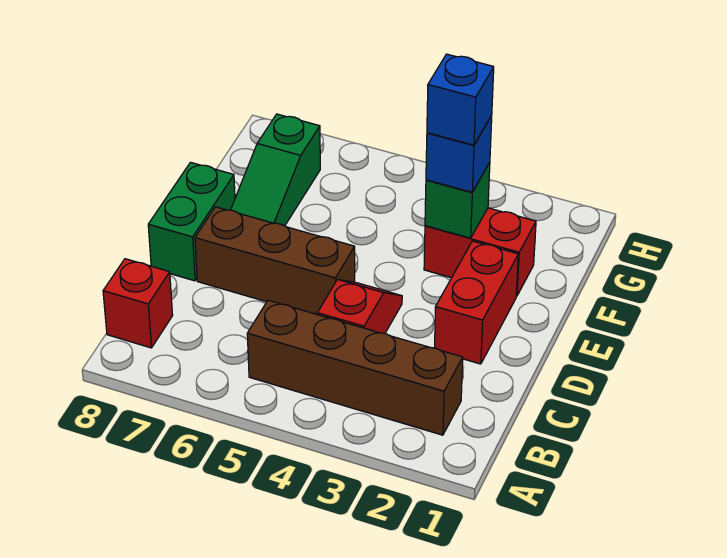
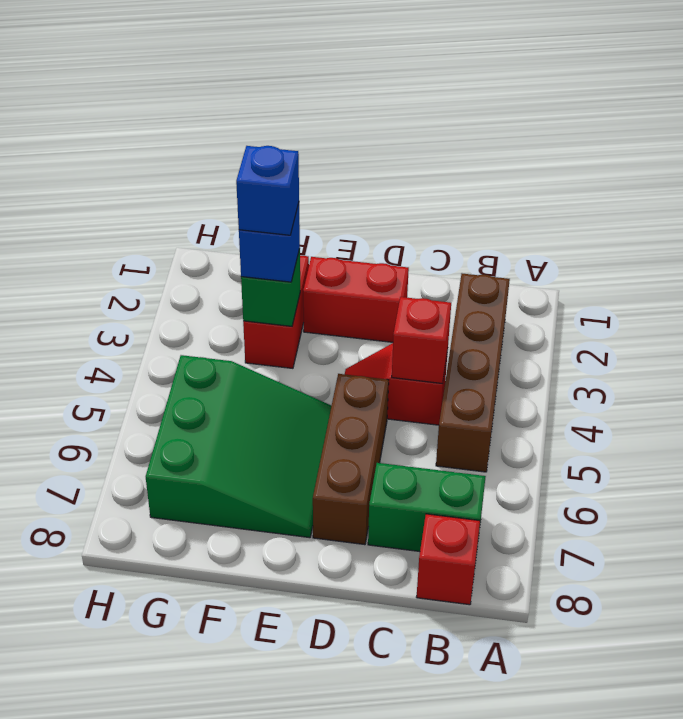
none -> red brick C4 level 2
green brick D8:E8 level 1 -> green brick B7:C7 level 1
green slope E7:G7 level 1 top G -> green slope E5:G7 level 1 top G

